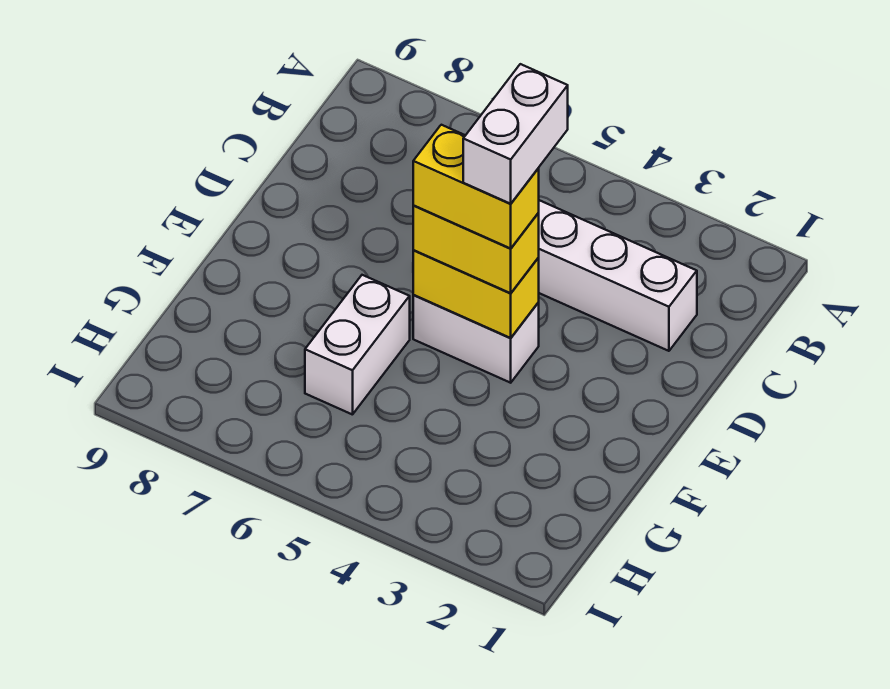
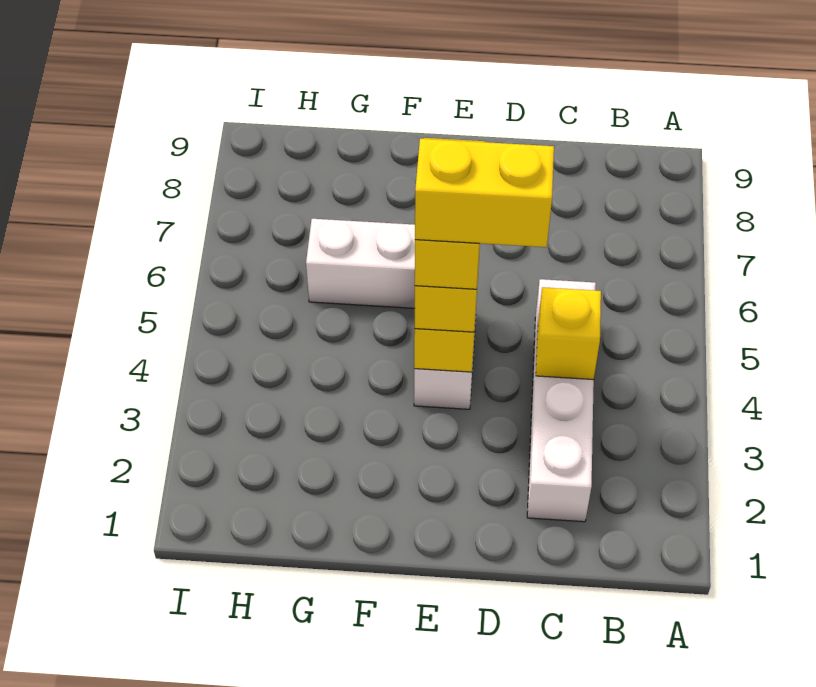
none -> yellow brick C4 level 2
white brick D4:E4 level 5 -> yellow brick D4:E4 level 5

